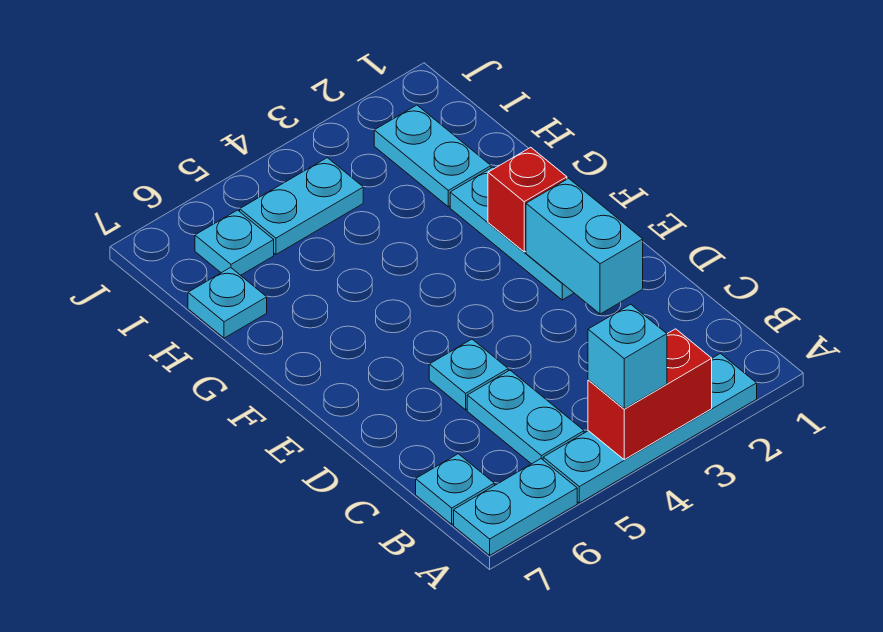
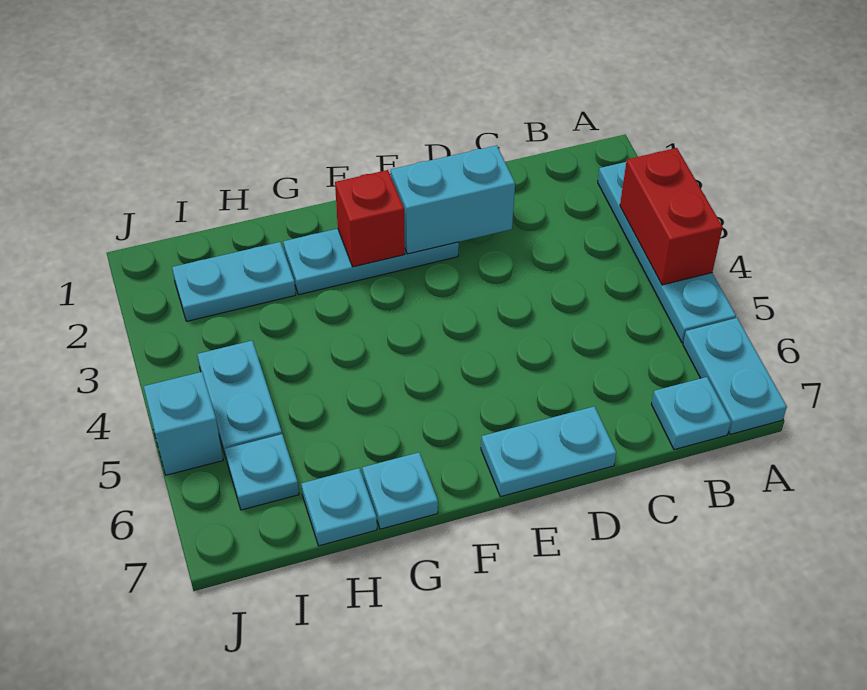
cyan brick A4 level 3 -> cyan brick J5 level 1
cyan plate B5:C5 level 1 -> cyan plate D7:E7 level 1
cyan plate D5 level 1 -> cyan plate G7 level 1

